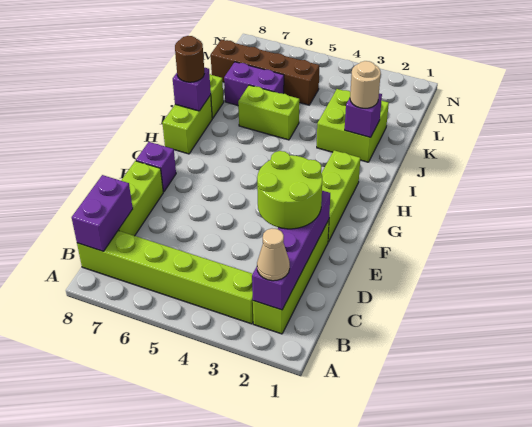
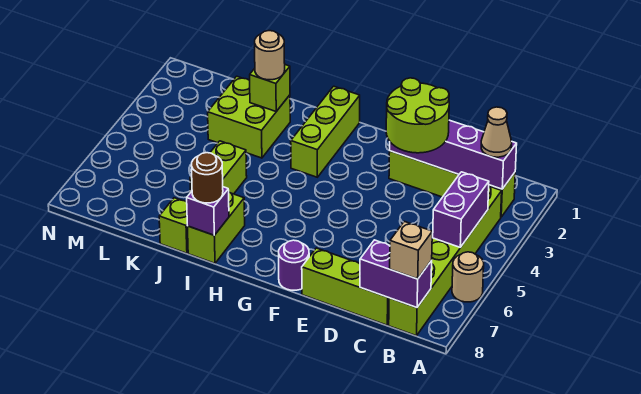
none -> tan round brick A6 level 1
none -> tan brick B8 level 3
lime brick F2:H2 level 1 -> lime brick H1:H3 level 1
purple brick F8 level 1 -> purple round brick F8 level 1
lime brick H8:I8 level 1 -> lime brick I7:I8 level 1
purple brick J2 level 2 -> lime brick J2 level 2
purple brick K6:K7 level 1 -> purple brick B4:B5 level 2
brown brick L5:L8 level 1 -> none

